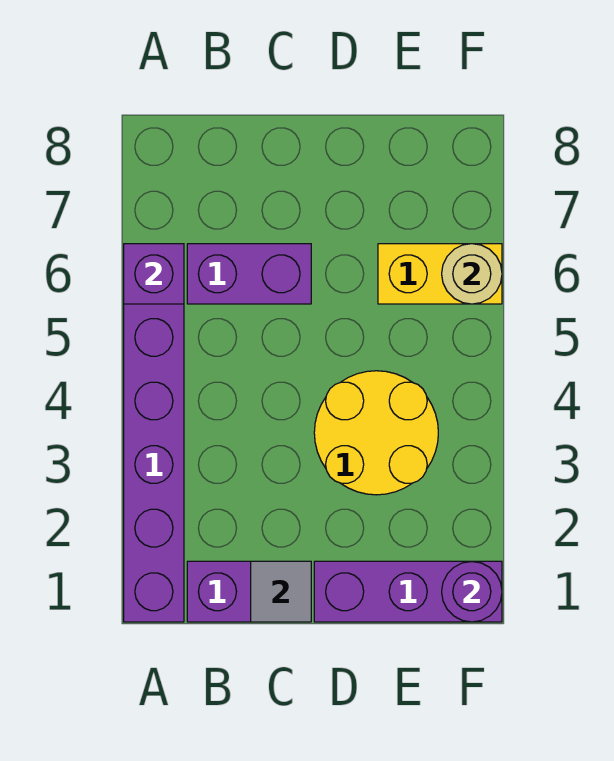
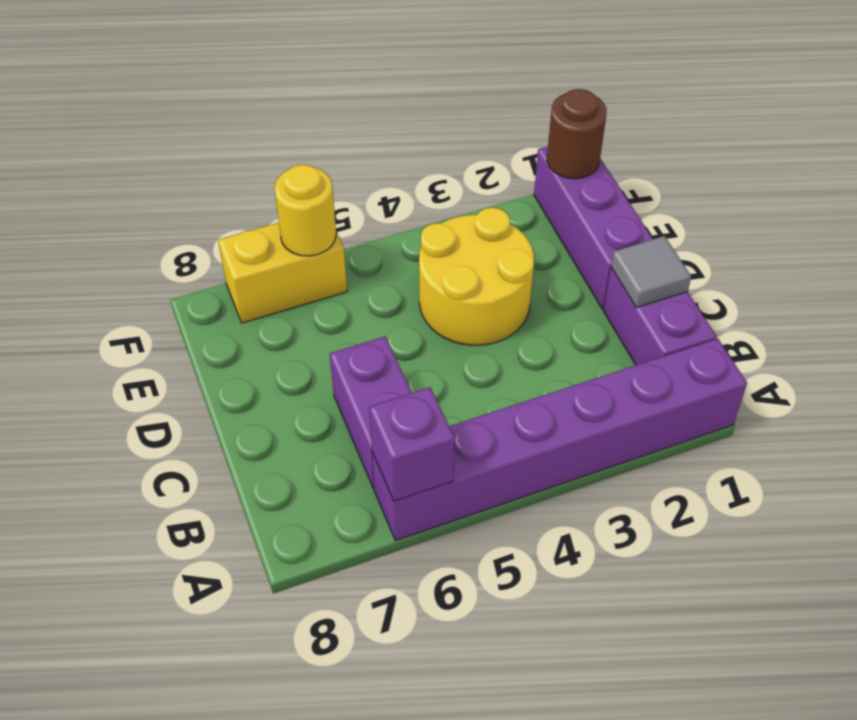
yellow brick E6:F6 level 1 -> yellow brick F6:F7 level 1
purple round brick F1 level 2 -> brown round brick F1 level 2
tan round brick F6 level 2 -> yellow round brick F6 level 2

